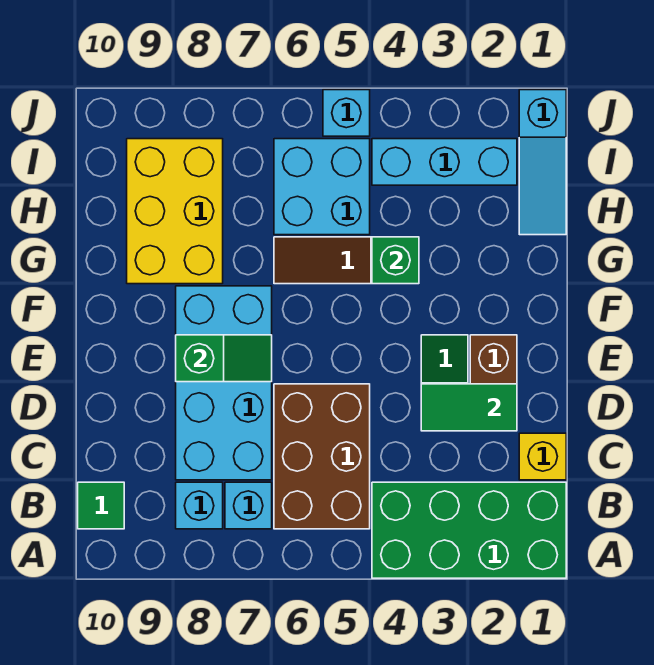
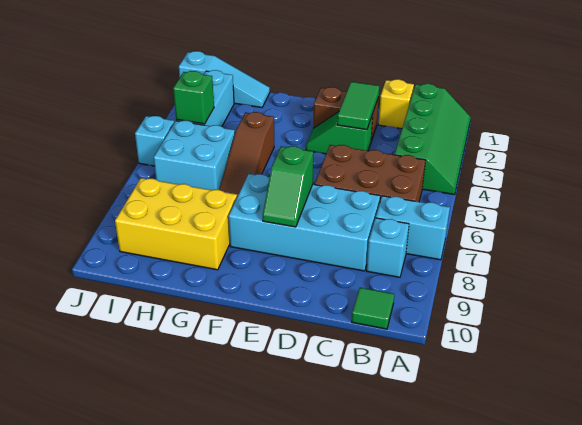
green brick A1:B4 level 1 -> green slope A1:B4 level 1 top B
cyan brick B7 level 1 -> cyan brick A7:B7 level 1
green slope E7:E8 level 2 top 8 -> green slope E7:E8 level 2 top 7
green brick G4 level 2 -> green brick I4 level 2

